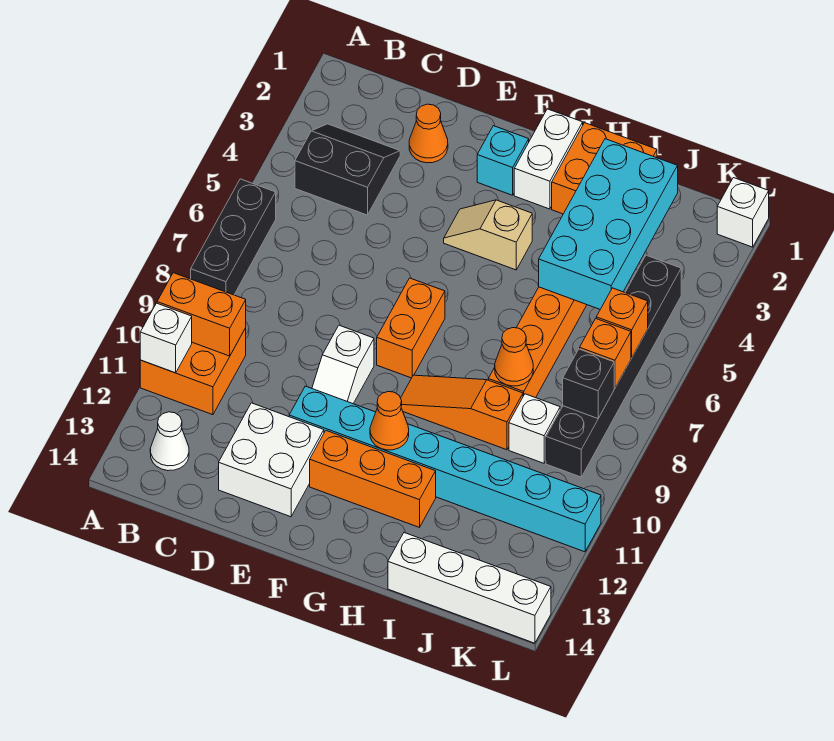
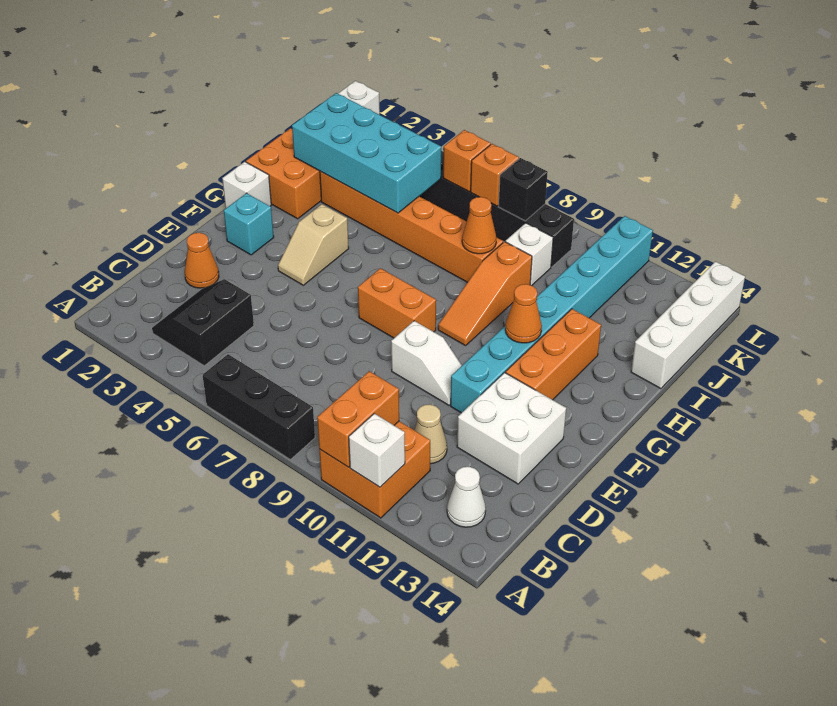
none -> tan cone C11 level 1
white brick G1:G2 level 1 -> white brick G1 level 1

